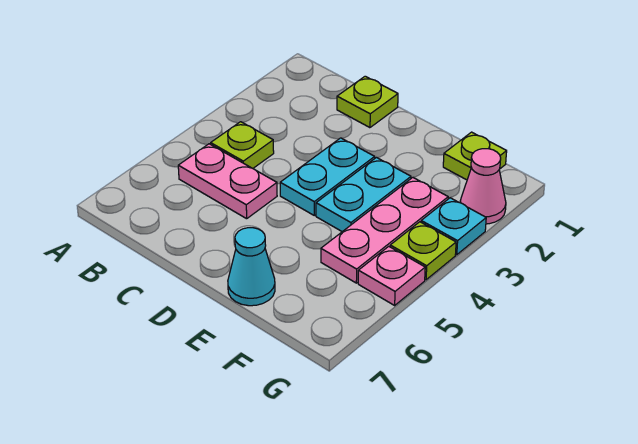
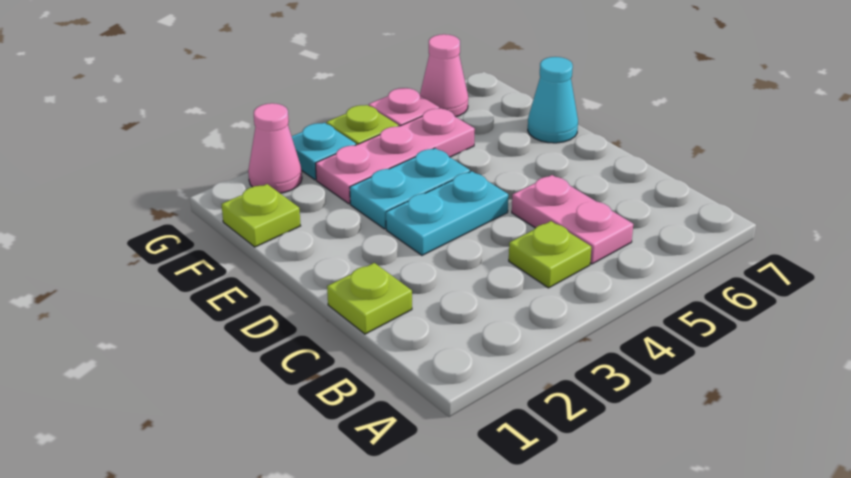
none -> pink cone G6 level 1

